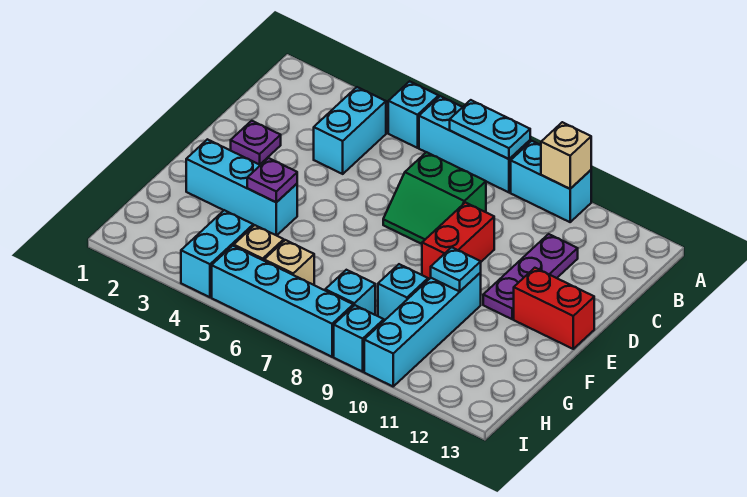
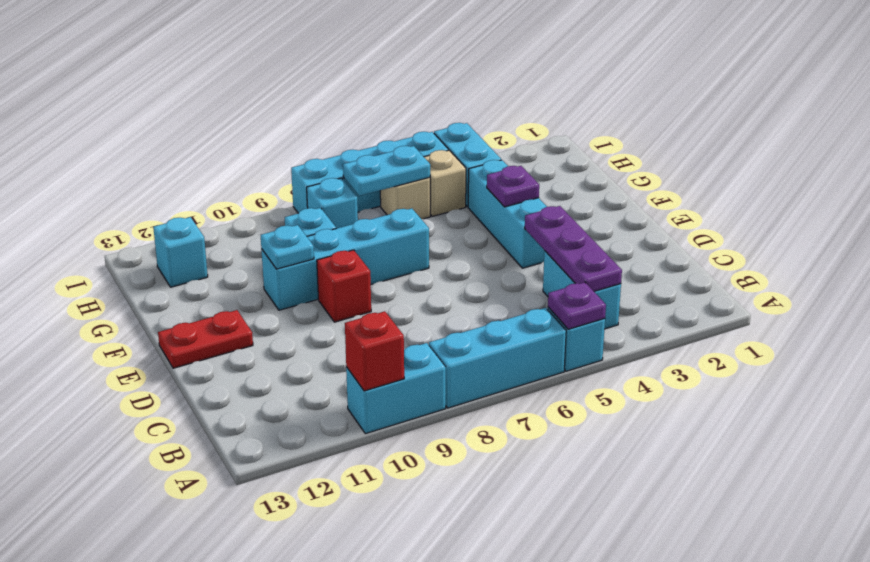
cyan plate A7:A8 level 2 -> cyan plate H6:H7 level 2
tan brick A10 level 2 -> red brick A10 level 2
green slope C7:D8 level 1 top C -> none
purple plate C11:E11 level 1 -> purple plate B4:D4 level 2
purple plate D2 level 1 -> purple plate A5 level 2
red brick D9:E9 level 1 -> red brick E9 level 1
red brick E12:E13 level 1 -> red plate E12:E13 level 1
cyan brick F2:F4 level 1 -> cyan brick E4:G4 level 1
cyan brick F10:I10 level 1 -> cyan brick F7:F10 level 1
cyan brick I9 level 1 -> cyan brick H12 level 1

